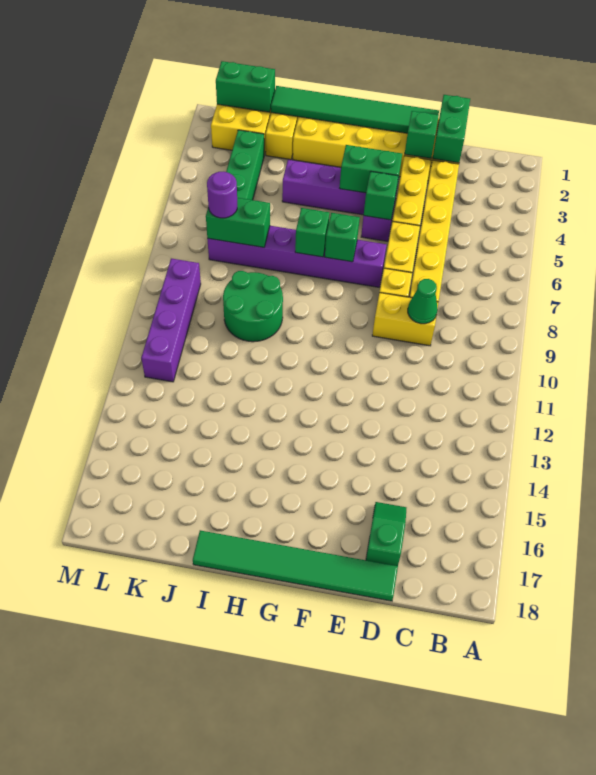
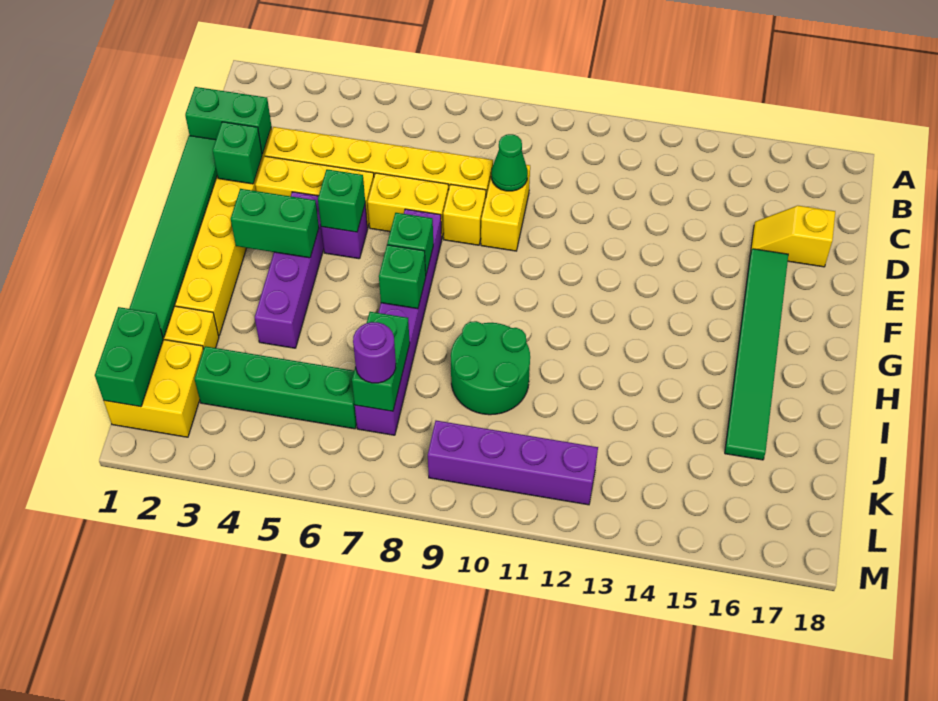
green slope D16:D17 level 1 top 17 -> yellow slope D16:D17 level 1 top 17
green tile D18:I18 level 1 -> green tile E16:J16 level 1
green brick F4:G4 level 2 -> green brick G3:G4 level 2

